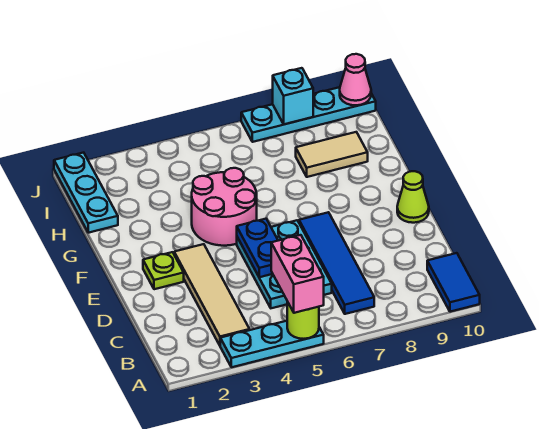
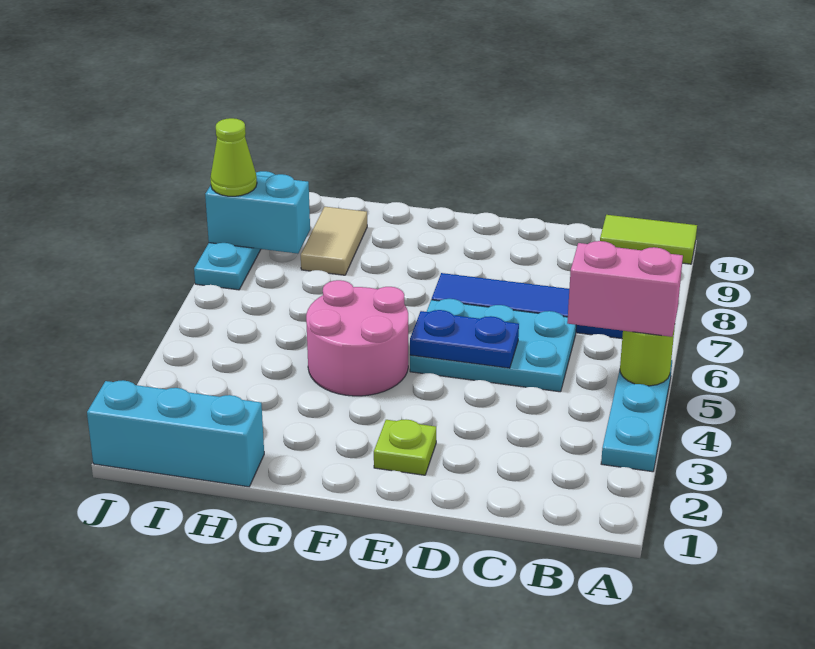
blue tile A10:B10 level 1 -> lime tile A10:B10 level 1
tan tile B3:E3 level 1 -> none
lime cone E10 level 1 -> lime cone J8 level 3
cyan plate H1:J1 level 1 -> cyan brick H1:J1 level 1
cyan brick J8 level 2 -> cyan brick I8:J8 level 2
pink cone J10 level 2 -> none

